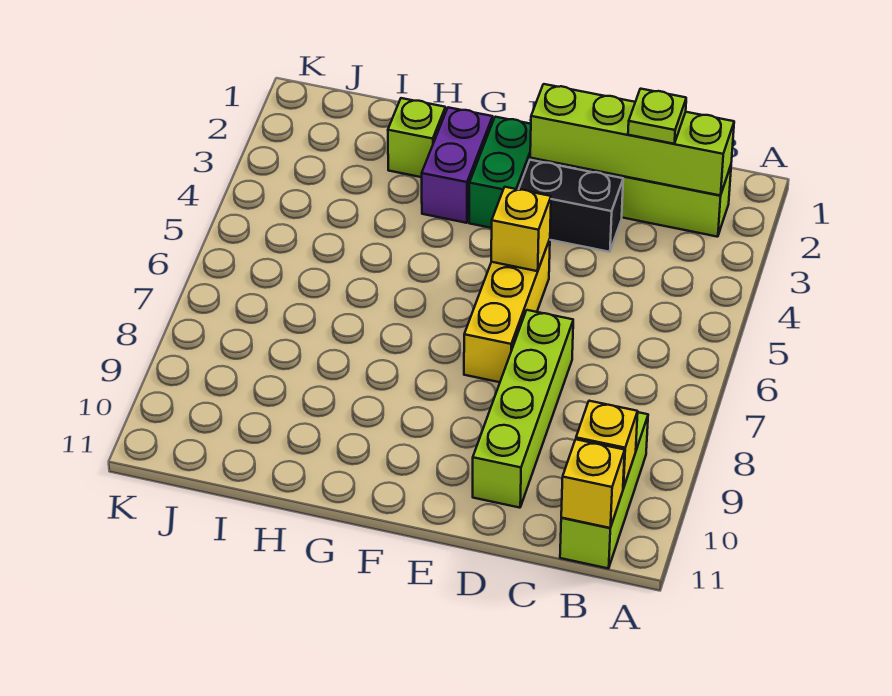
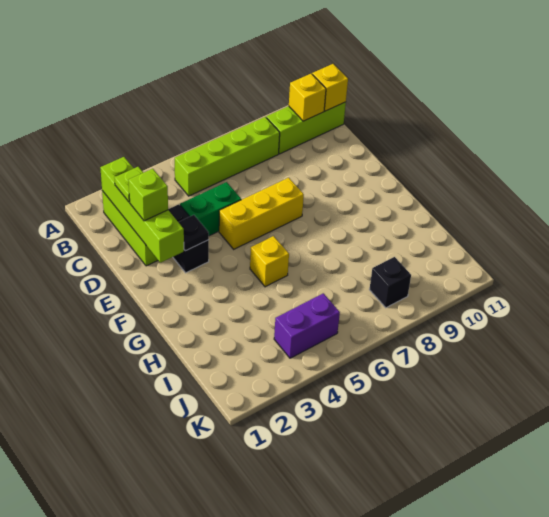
lime brick D7:D10 level 1 -> lime brick B5:B8 level 1
none -> black plate E3 level 2
yellow brick E5 level 2 -> yellow brick G5 level 1
green brick F2:F3 level 1 -> green brick D4:D5 level 1
purple brick G2:G3 level 1 -> purple brick J4:J5 level 1
lime brick H2 level 1 -> lime brick D2 level 3
none -> black brick J8 level 1

